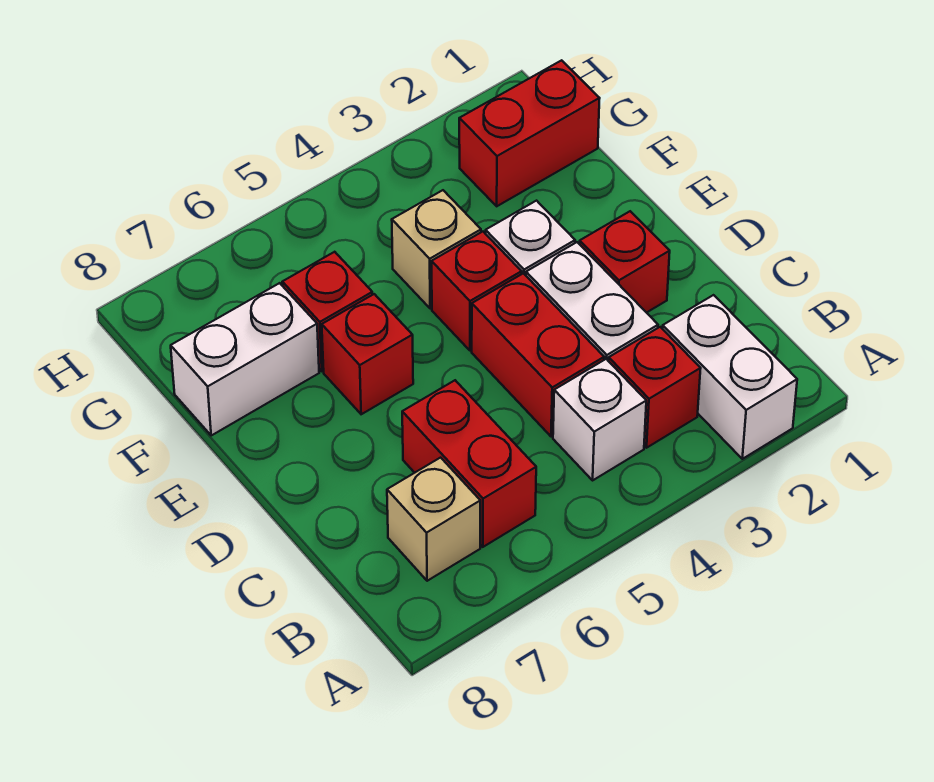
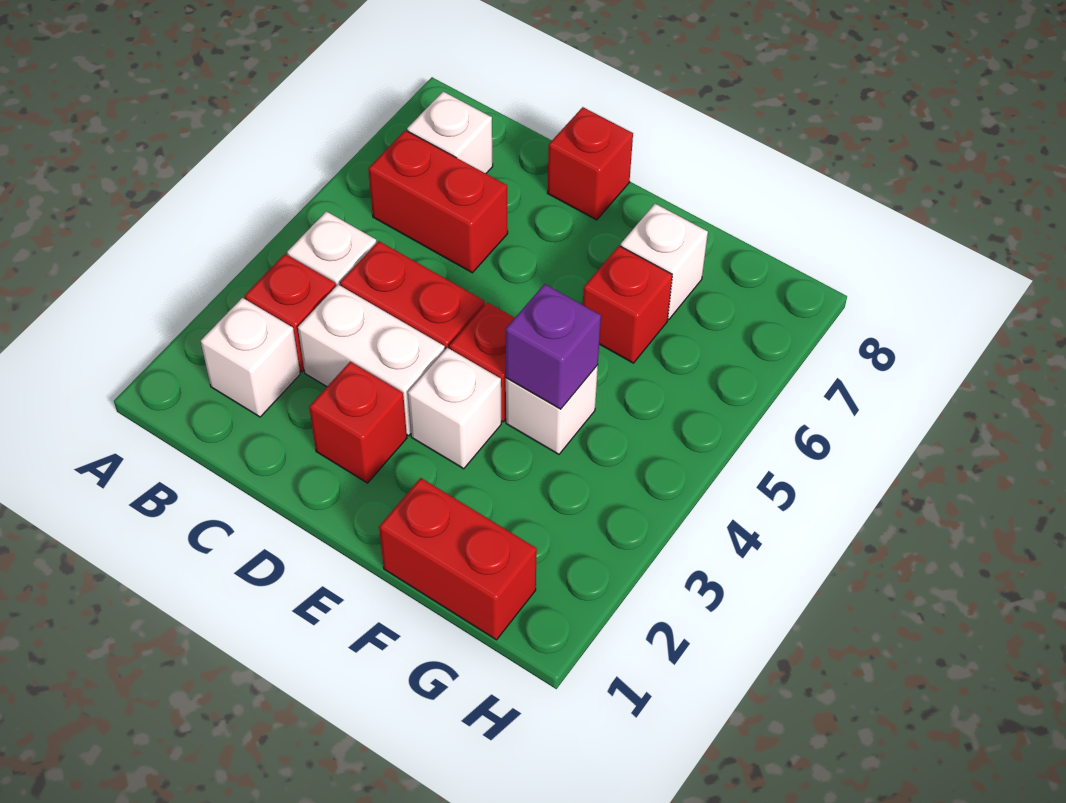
white brick A2:B2 level 1 -> white brick B2 level 1
tan brick B7 level 1 -> white brick B7 level 1
red brick E6 level 1 -> red brick D8 level 1
tan brick F4 level 1 -> white brick F4 level 1
none -> purple brick F4 level 2
white brick F7:F8 level 1 -> white brick F7 level 1
red brick G1:G2 level 1 -> red brick F1:G1 level 1

